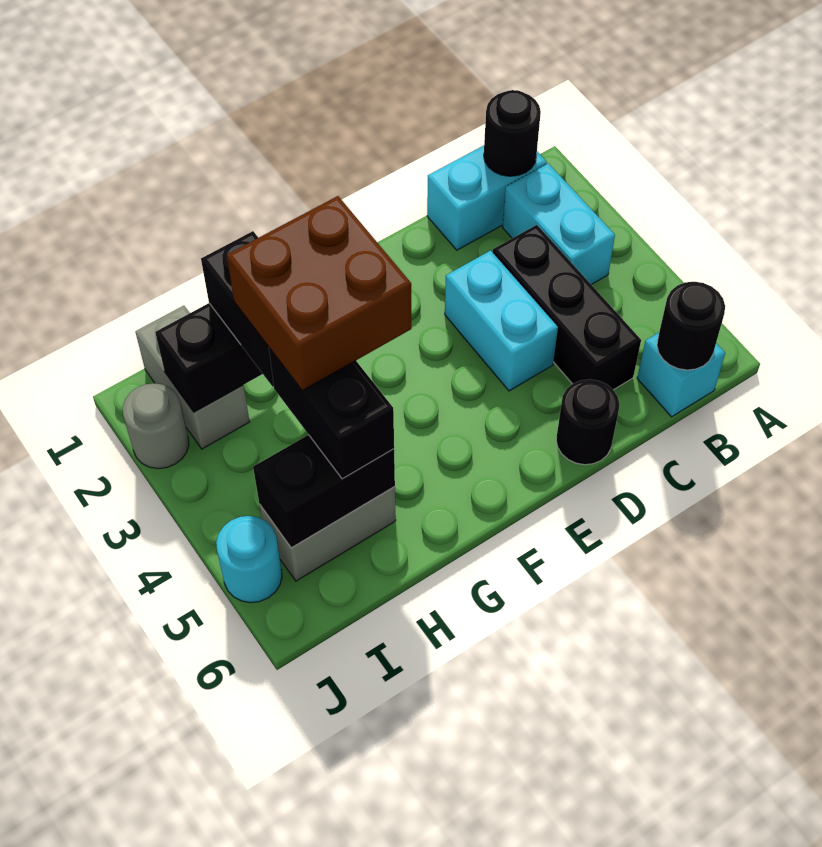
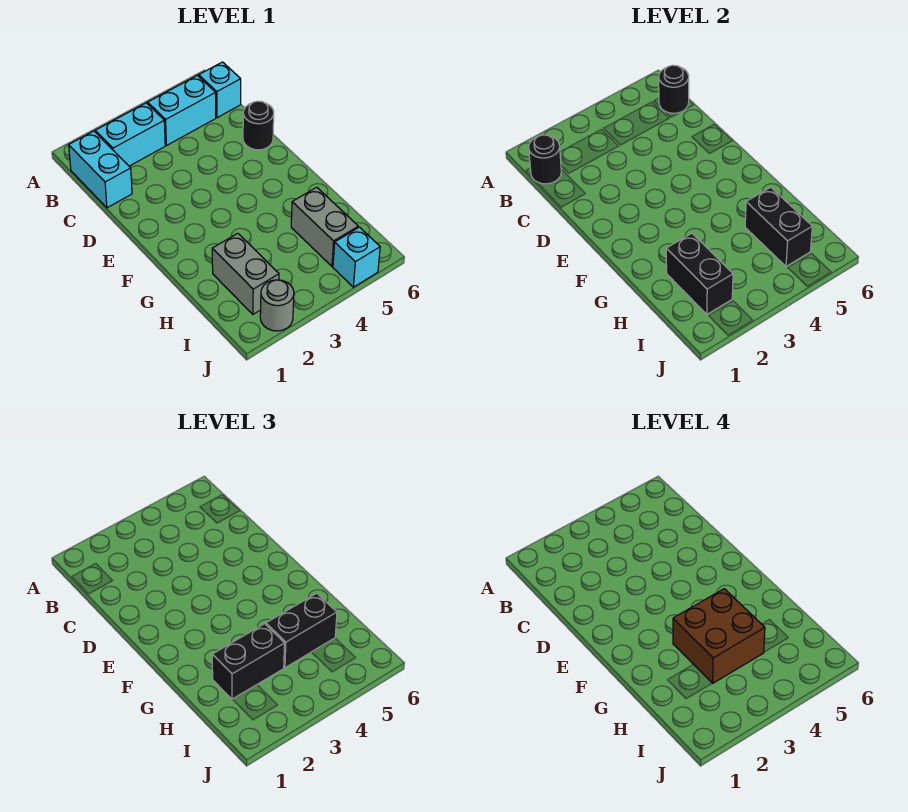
black brick C3:C5 level 1 -> none
cyan brick D3:D4 level 1 -> cyan brick B4:B5 level 1
grey brick I1:I2 level 1 -> grey brick H2:I2 level 1
cyan round brick J5 level 1 -> cyan brick J5 level 1

